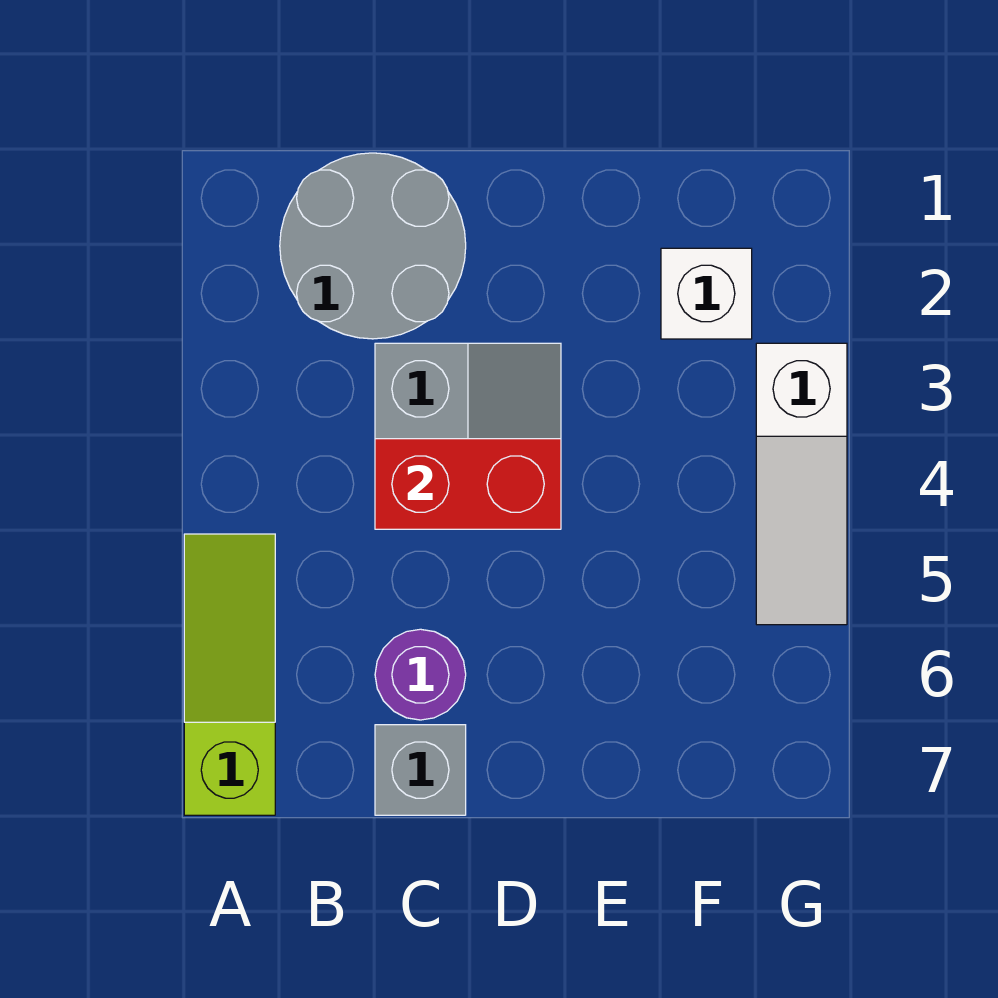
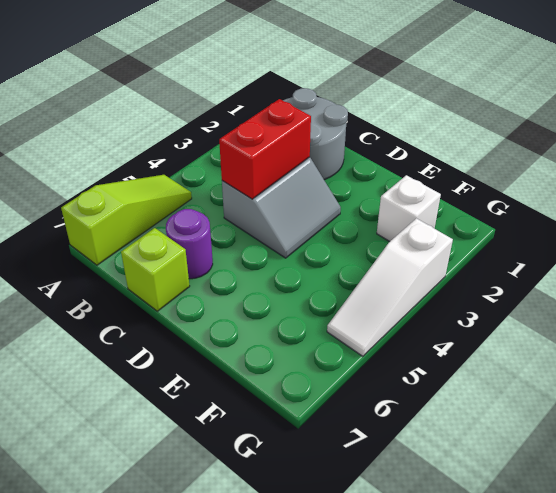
red brick C4:D4 level 2 -> red brick C3:C4 level 2
grey brick C7 level 1 -> lime brick C7 level 1

